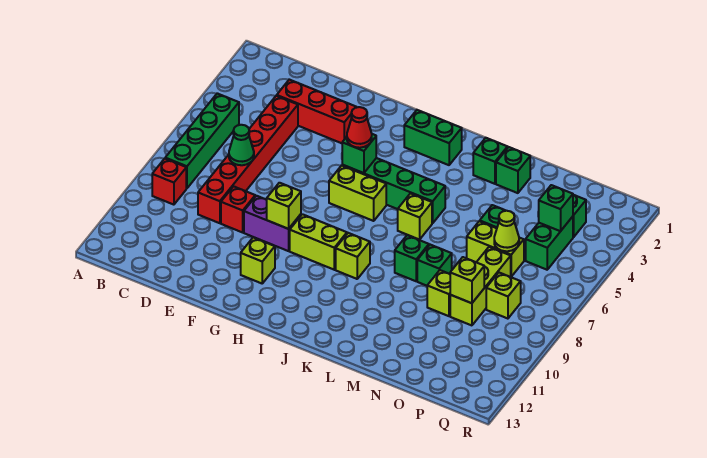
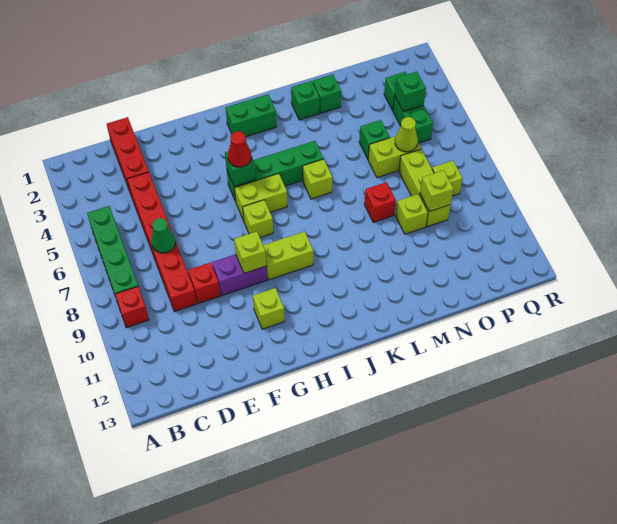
red brick D3:F3 level 1 -> red brick D1:D3 level 1
lime brick J9 level 1 -> lime brick H7 level 1
green brick L8 level 1 -> none
green brick M8 level 1 -> red brick M8 level 1

